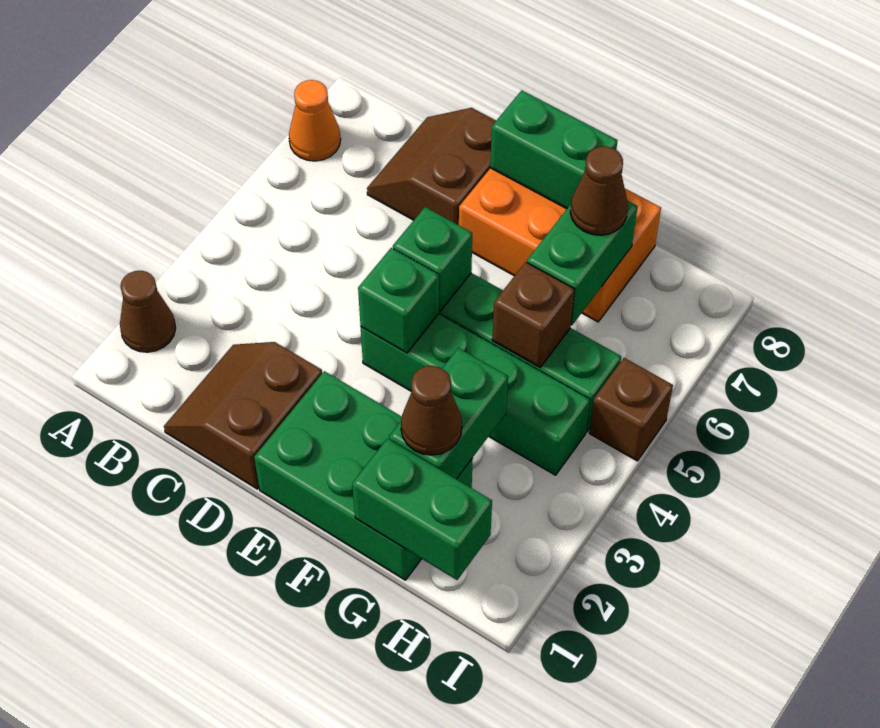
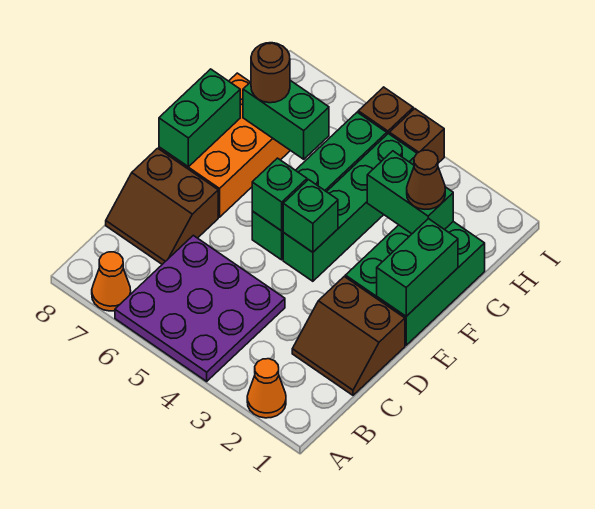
brown cone A2 level 1 -> orange cone A2 level 1
none -> purple plate A4:C6 level 1
green brick G1:H1 level 2 -> green brick E1:F1 level 2
brown brick G5 level 2 -> brown brick I4 level 1
brown cone G7 level 3 -> brown round brick G7 level 3

